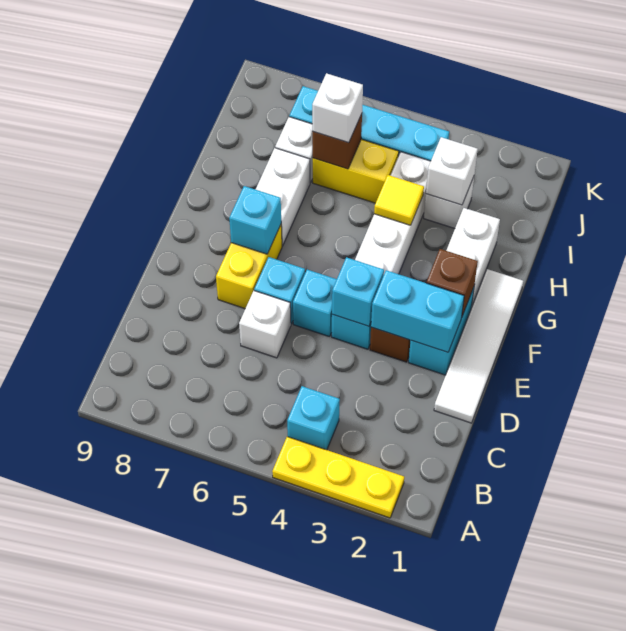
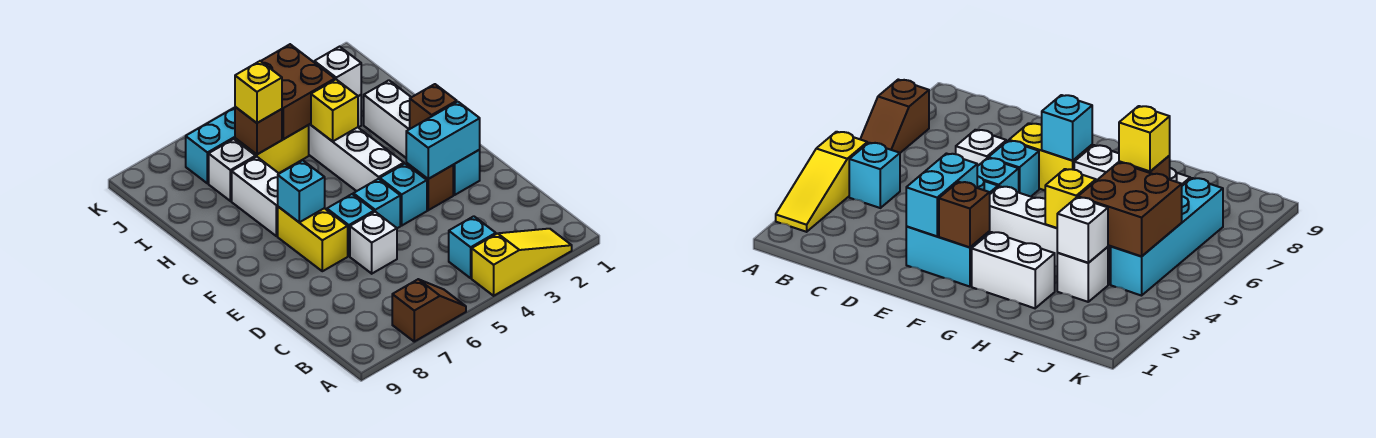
yellow plate A2:A4 level 1 -> yellow slope A2:A4 level 1 top 4
none -> brown slope A6:A7 level 1 top 7
white tile D1:G1 level 1 -> none
cyan brick E4 level 2 -> none
yellow tile H4 level 2 -> yellow brick H4 level 2
none -> brown brick I4:J5 level 2
white brick I6 level 3 -> yellow brick I6 level 3

